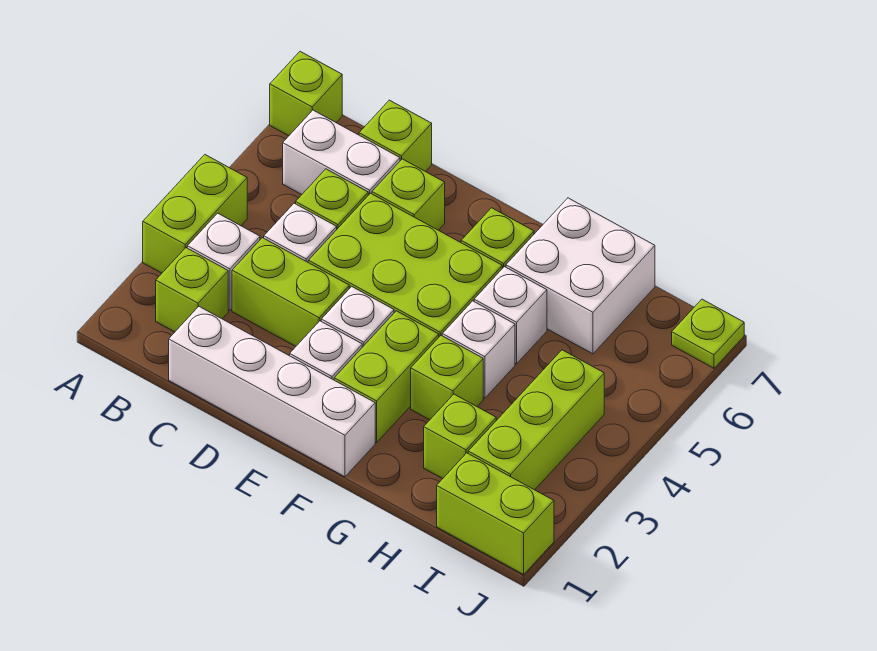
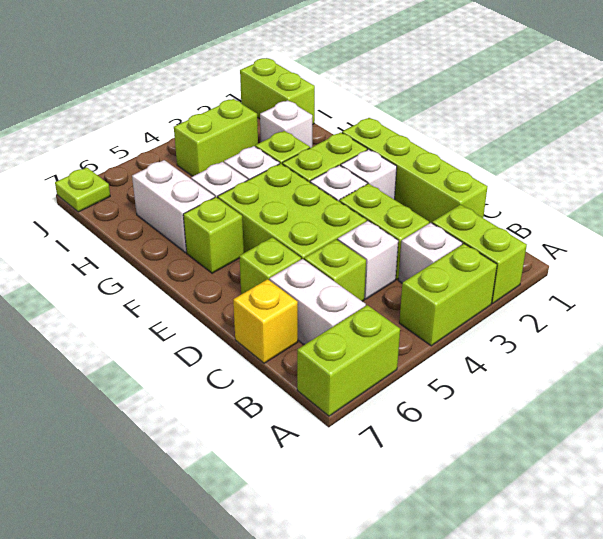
lime brick A7 level 1 -> lime brick A6:A7 level 1
lime brick B2 level 1 -> lime brick A2:B2 level 1
white brick C1:F1 level 1 -> lime brick C1:F1 level 1
lime brick C7 level 1 -> yellow brick C7 level 1
white brick G6:H7 level 1 -> white brick G6:H6 level 1
lime brick H2 level 1 -> white brick H2 level 1
lime brick I2:I4 level 1 -> lime brick I3:I4 level 1

